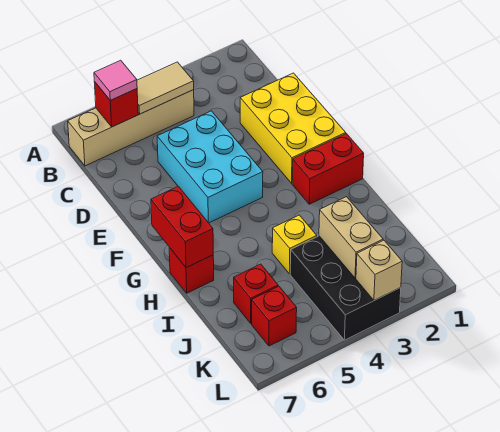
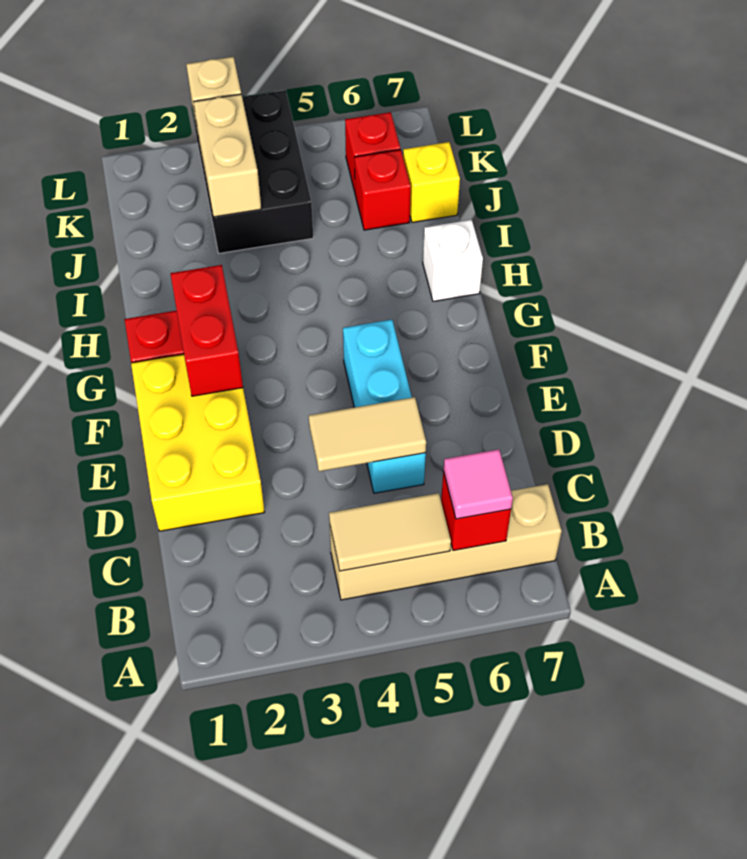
cyan brick D4:F5 level 1 -> cyan brick D5:F5 level 1
none -> tan tile D4:D5 level 2
red brick G7:H7 level 2 -> red brick F2:G2 level 2
red brick H7 level 1 -> white brick H7 level 1
yellow brick I4 level 1 -> yellow brick J7 level 1

